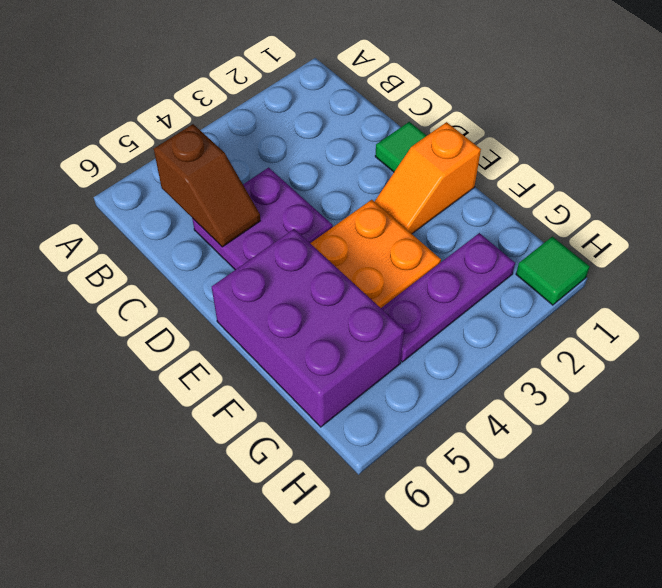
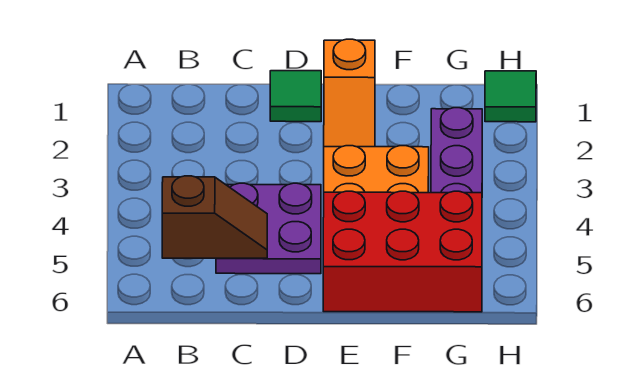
purple brick E5:G6 level 1 -> red brick E5:G6 level 1

